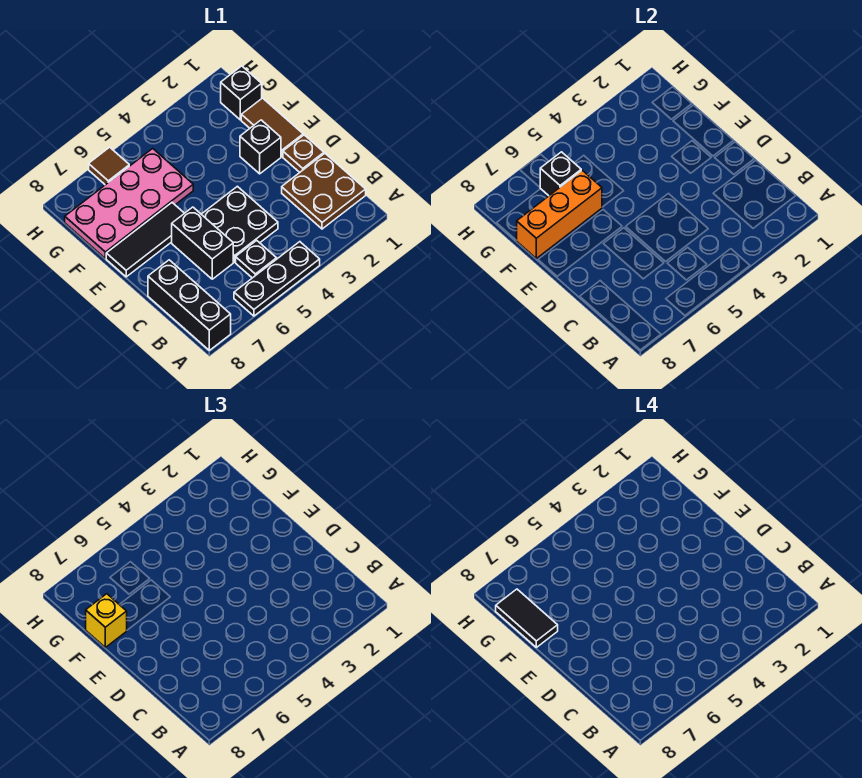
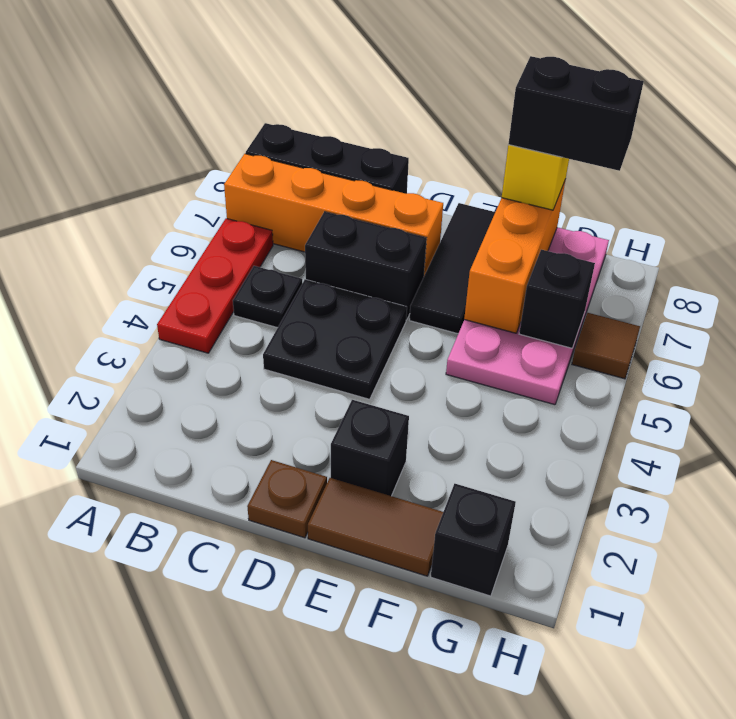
black plate A4:A6 level 1 -> red plate A4:A6 level 1
none -> orange brick A7:D7 level 1
brown plate B1:C2 level 1 -> none
black tile F8:G8 level 4 -> black brick F8:G8 level 4

